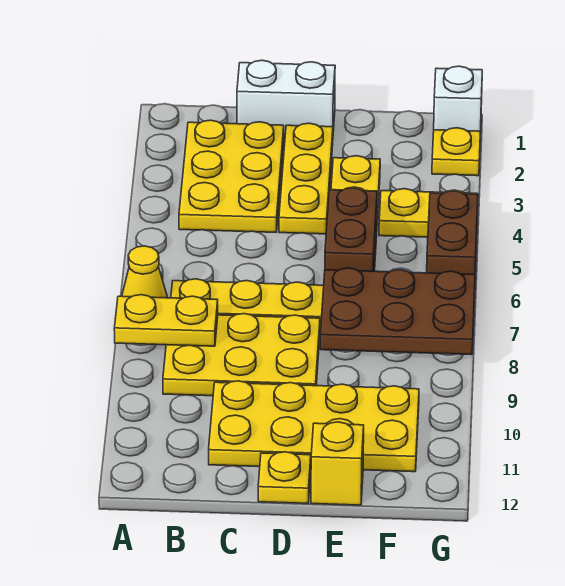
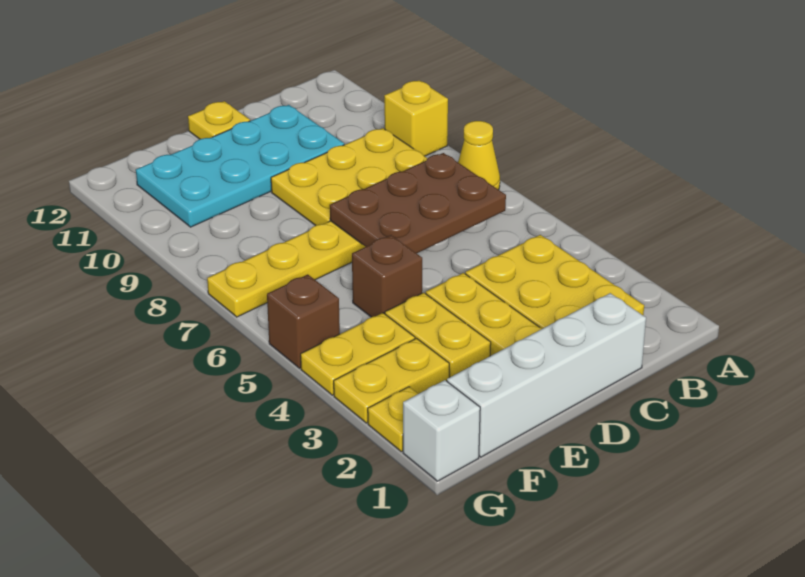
yellow plate A8:B8 level 2 -> yellow plate F3:G3 level 1
white brick C1:D1 level 1 -> white brick C1:F1 level 1
yellow plate C10:F11 level 1 -> cyan plate C10:F11 level 1
brown brick E5:E6 level 1 -> brown brick E5 level 1
brown plate E7:G8 level 2 -> brown plate B6:D7 level 2
yellow brick E12 level 1 -> yellow brick A9 level 1
brown brick G5:G6 level 1 -> brown brick G5 level 1

